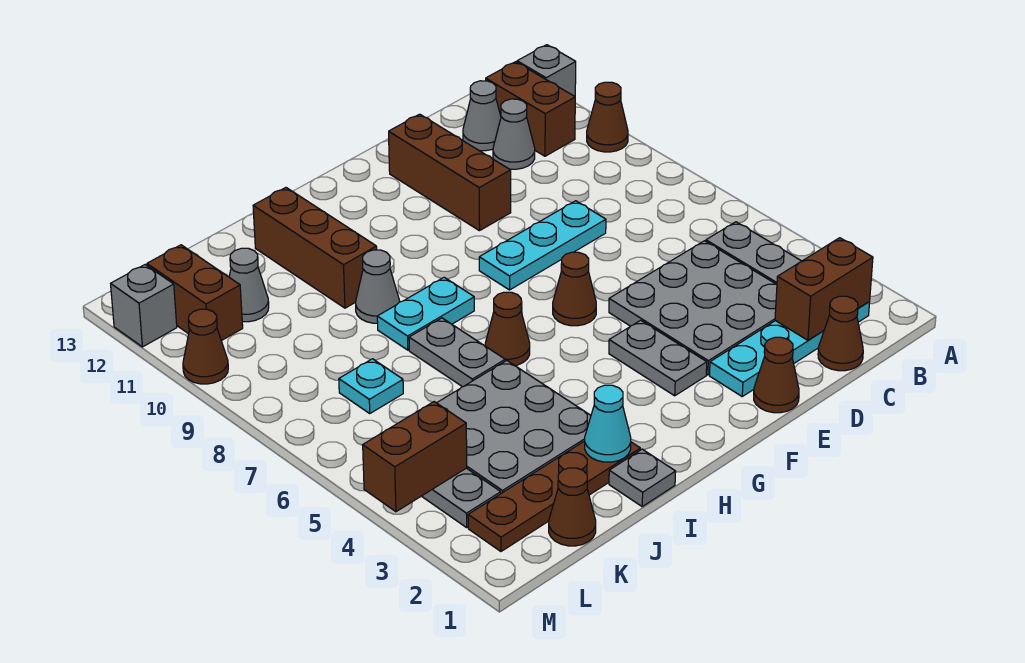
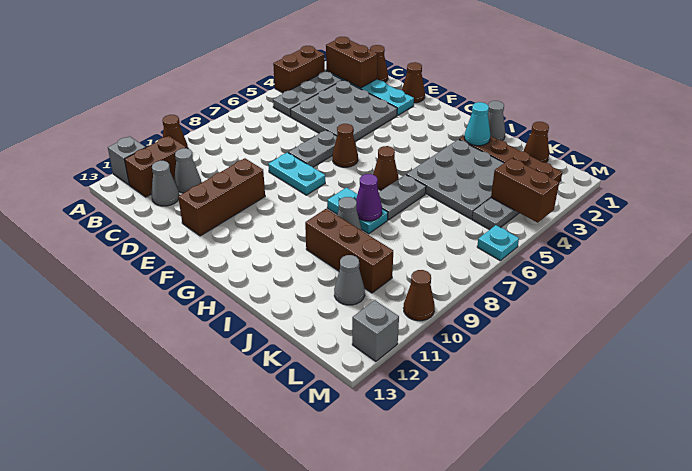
cyan plate D8:F8 level 1 -> cyan plate E8:F8 level 1
grey plate F3:F4 level 1 -> grey plate E6:E7 level 1
grey plate I1 level 1 -> grey cone I1 level 1
none -> purple cone I8 level 2
brown brick I10:I12 level 1 -> brown brick I10:K10 level 1
cyan plate K7 level 1 -> cyan plate M6 level 1
brown brick L11:L12 level 1 -> brown brick A3:A4 level 1

